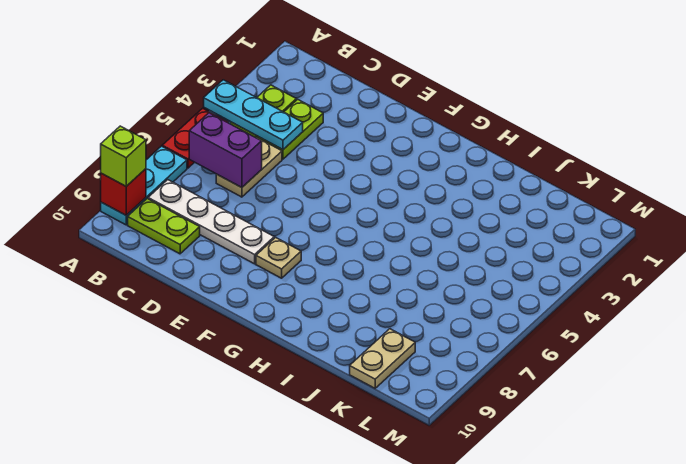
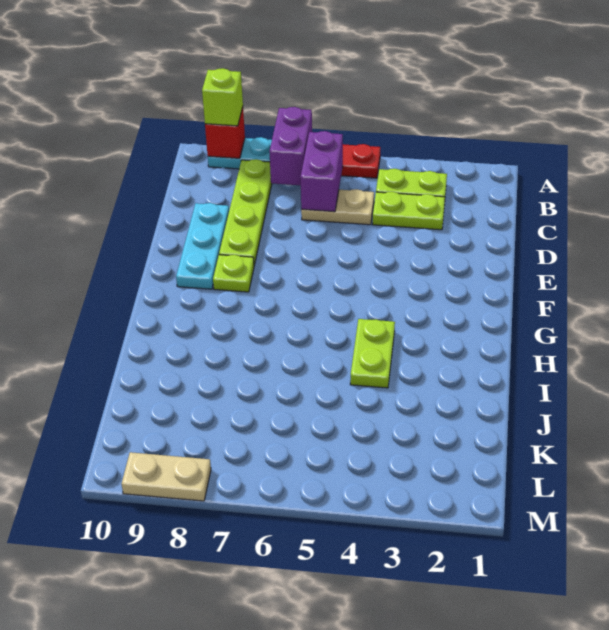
cyan plate A4:C4 level 2 -> cyan plate D9:F9 level 1
none -> purple brick A7:B7 level 2
white plate B8:E8 level 1 -> lime plate B8:E8 level 1
lime plate B9:C9 level 1 -> lime plate H4:I4 level 1
tan plate F8 level 1 -> lime plate F8 level 1
tan plate K9:K10 level 1 -> tan plate M8:M9 level 1

